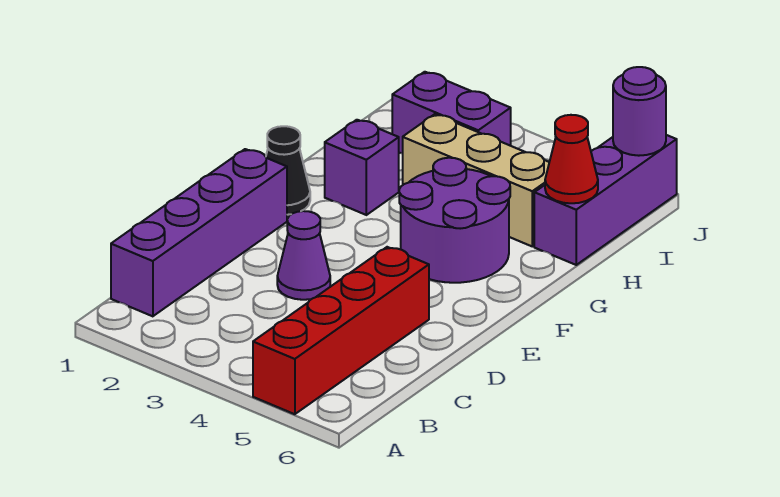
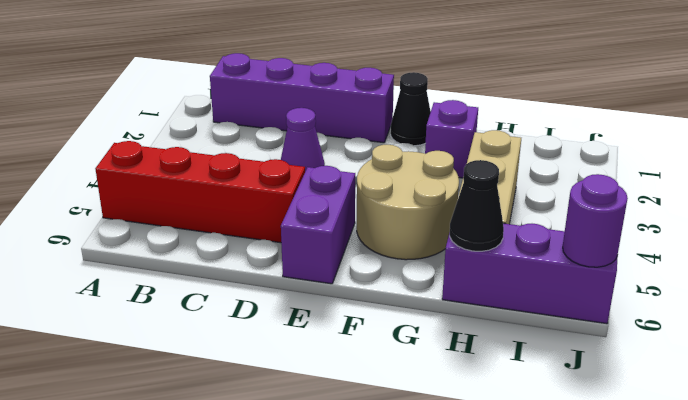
purple round brick F4:G5 level 1 -> tan round brick F4:G5 level 1
red cone H6 level 2 -> black cone H6 level 2
purple brick I2:I3 level 1 -> purple brick E5:E6 level 1

